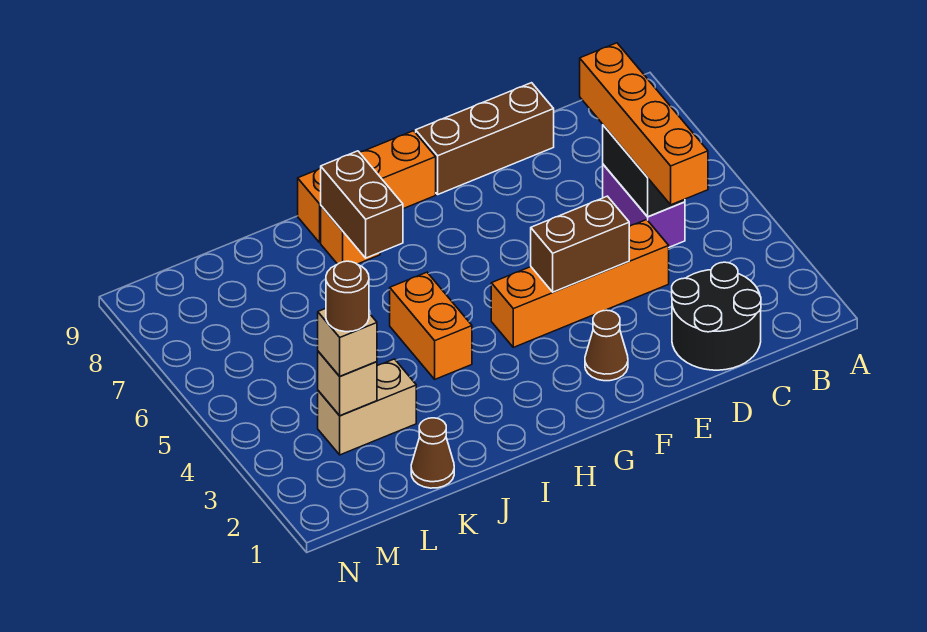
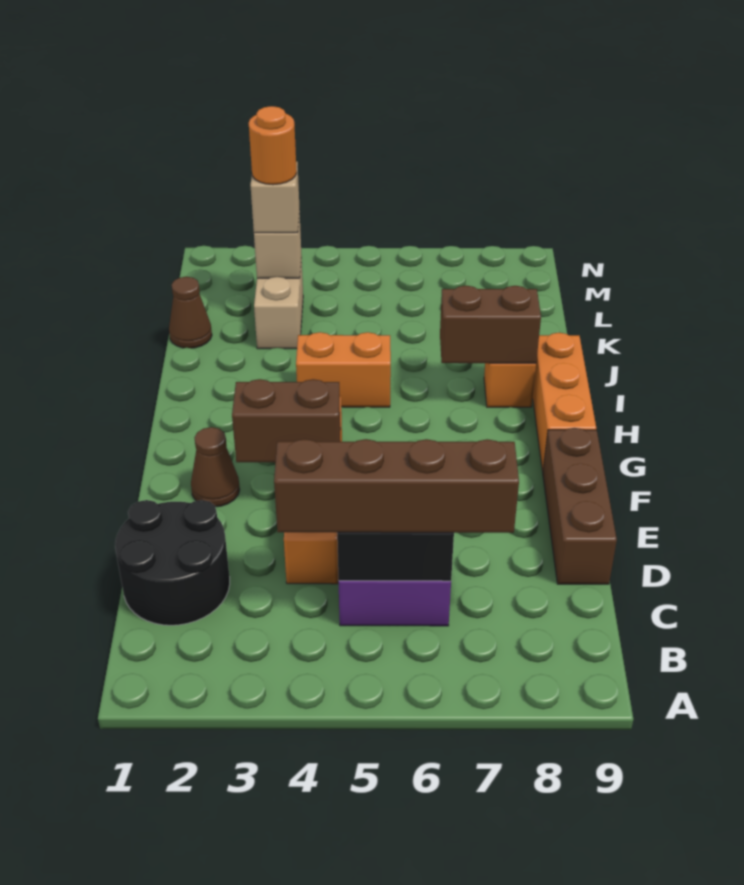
orange brick C4:C7 level 3 -> brown brick C4:C7 level 3
brown brick E4:F4 level 2 -> brown brick F3:F4 level 2
brown round brick L3 level 4 -> orange round brick L3 level 4

